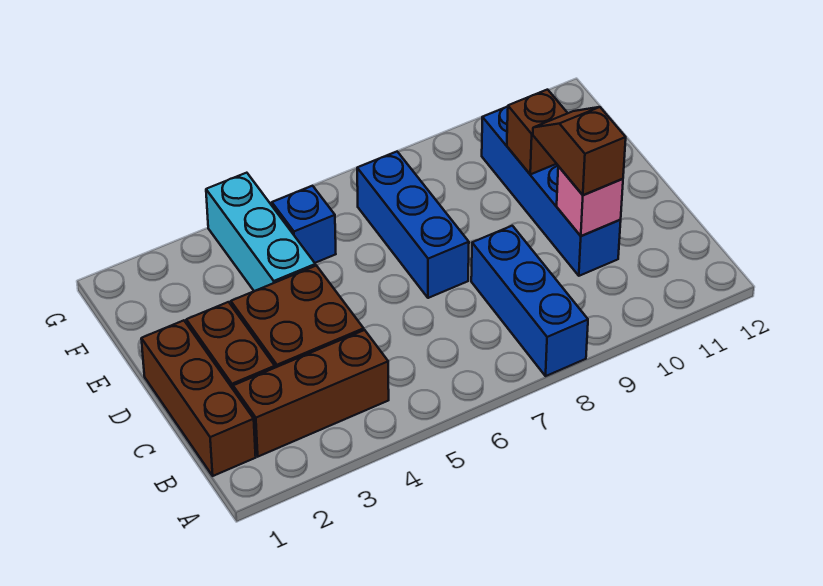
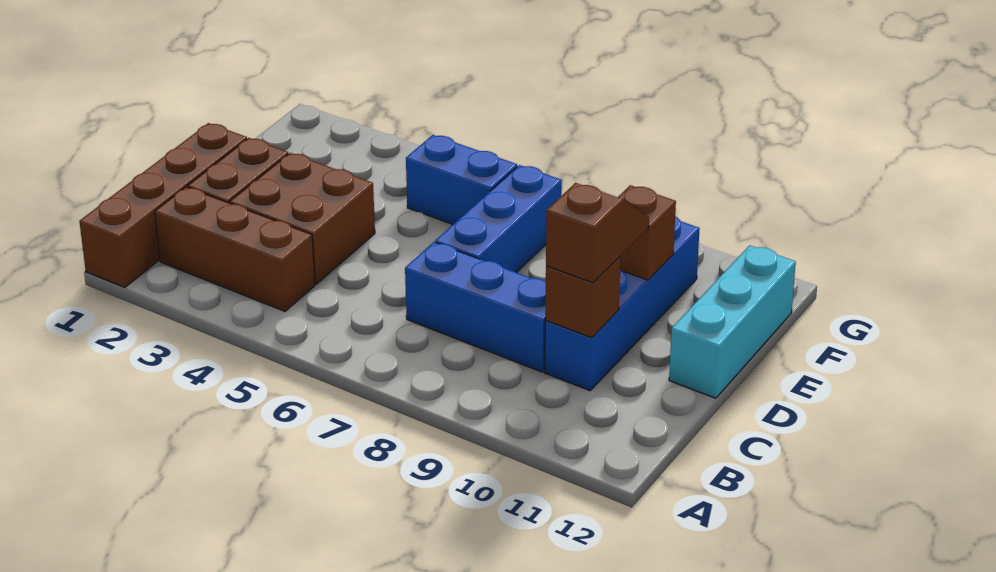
blue brick A8:C8 level 1 -> blue brick C7:C9 level 1
brown brick B1:D1 level 1 -> brown brick A1:D1 level 1
pink brick C10 level 2 -> brown brick C10 level 2
cyan brick E4:G4 level 1 -> cyan brick D12:F12 level 1
blue brick F5 level 1 -> blue brick F5:F6 level 1

